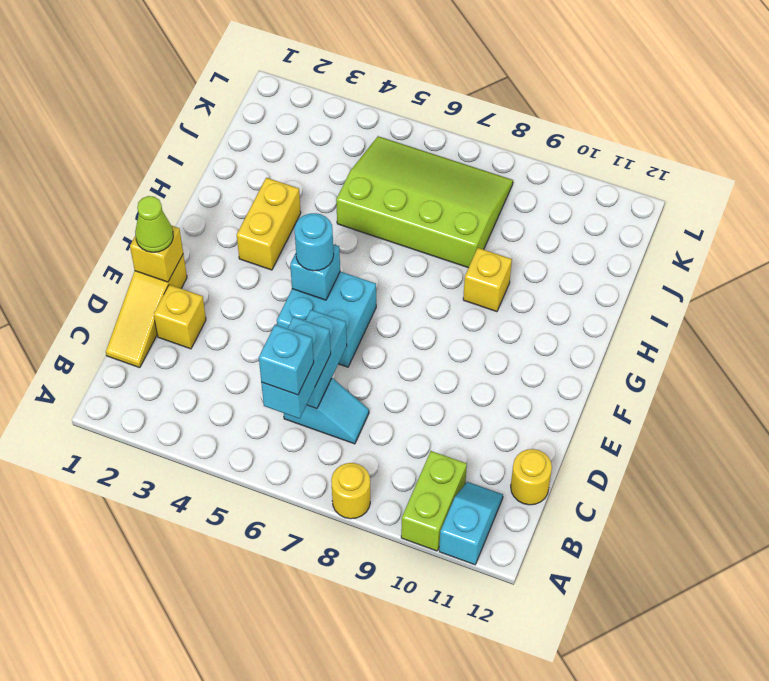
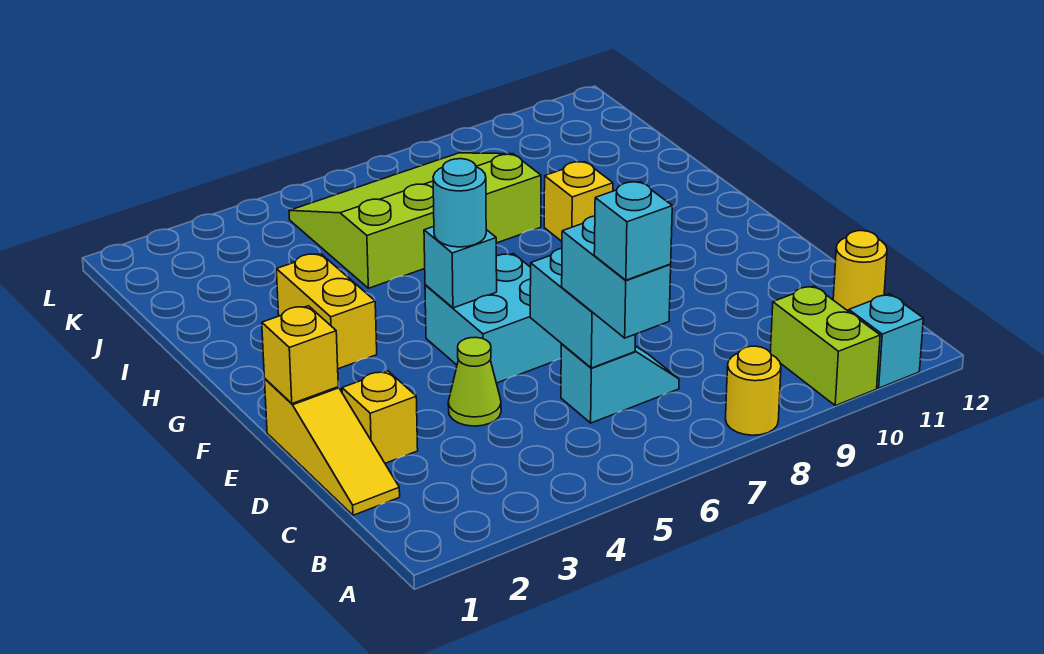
lime cone E1 level 3 -> lime cone D4 level 1

